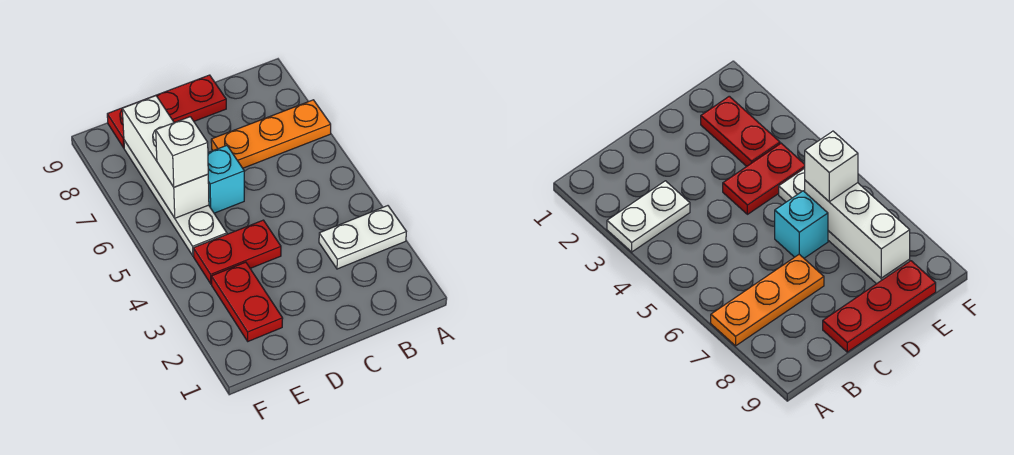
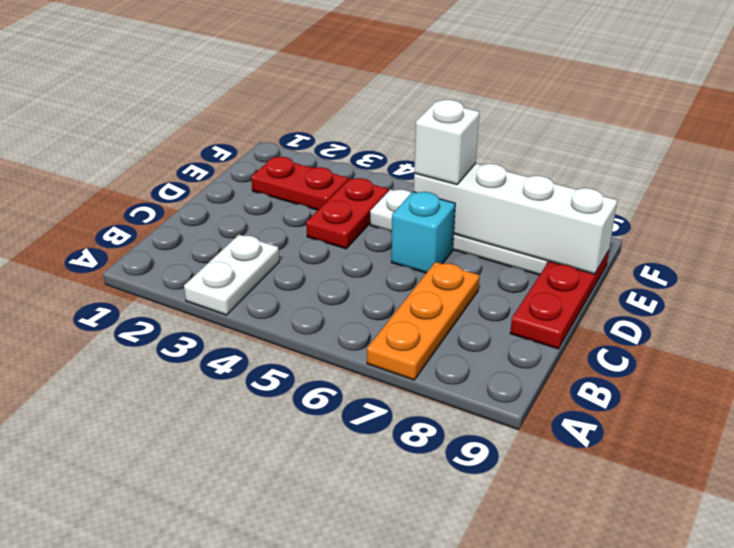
white brick E6:E8 level 2 -> white brick E6:E9 level 2

